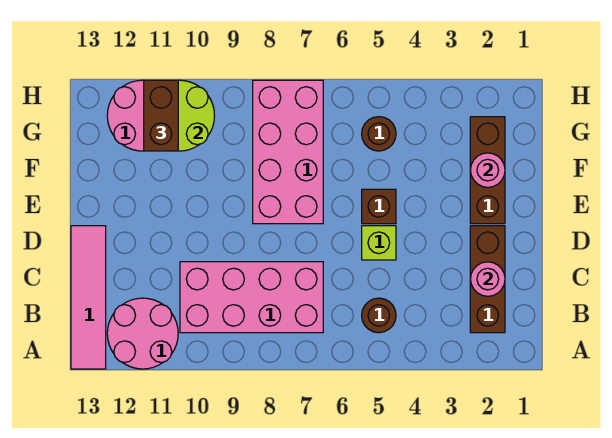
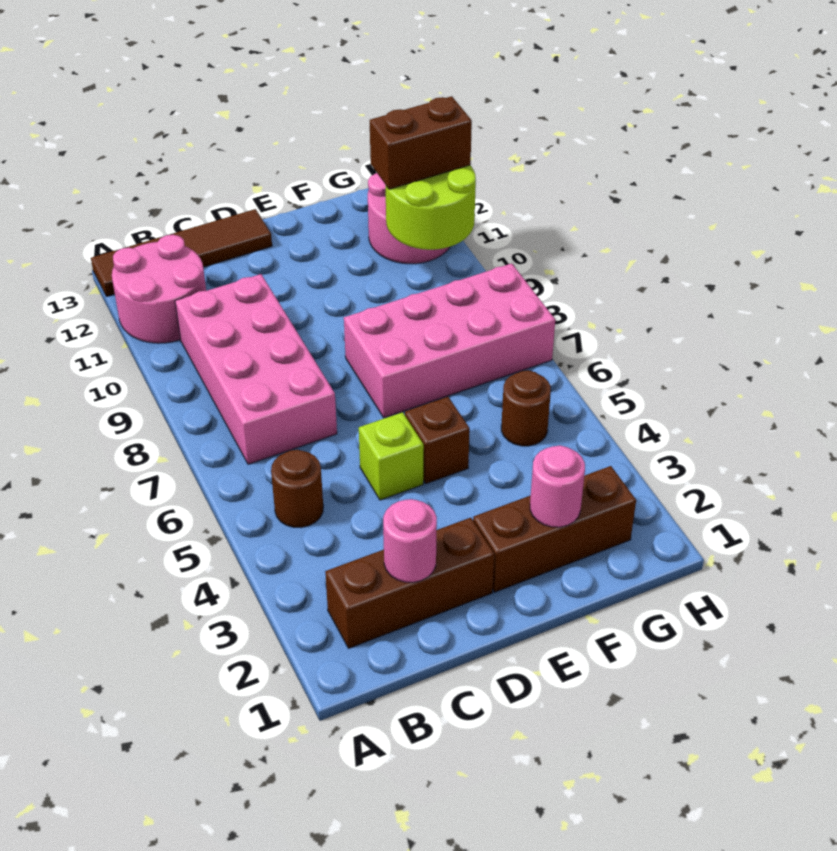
pink tile A13:D13 level 1 -> brown tile A13:D13 level 1

